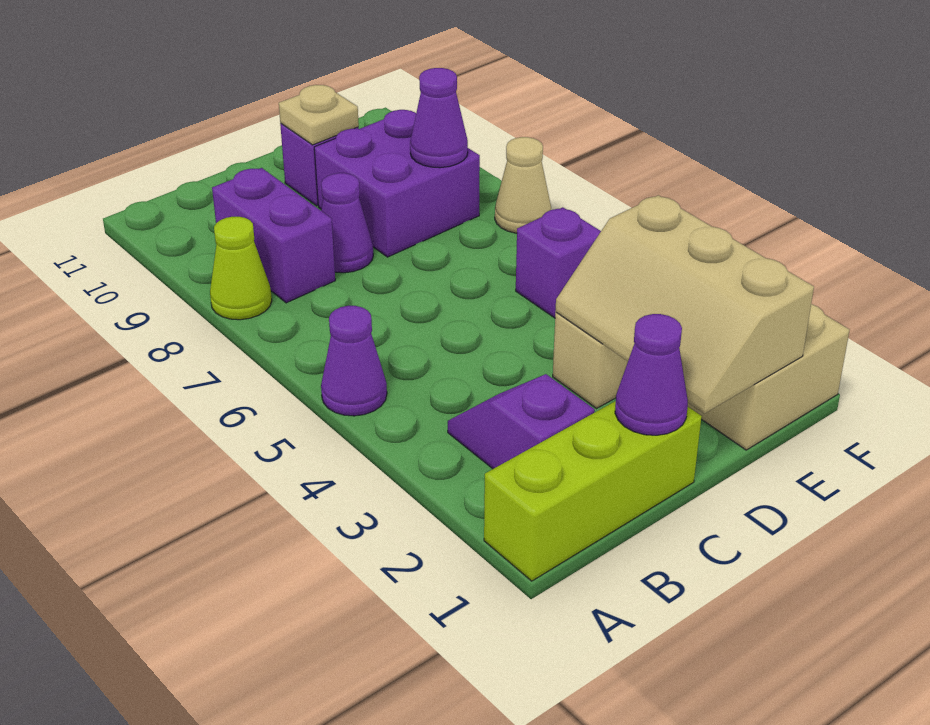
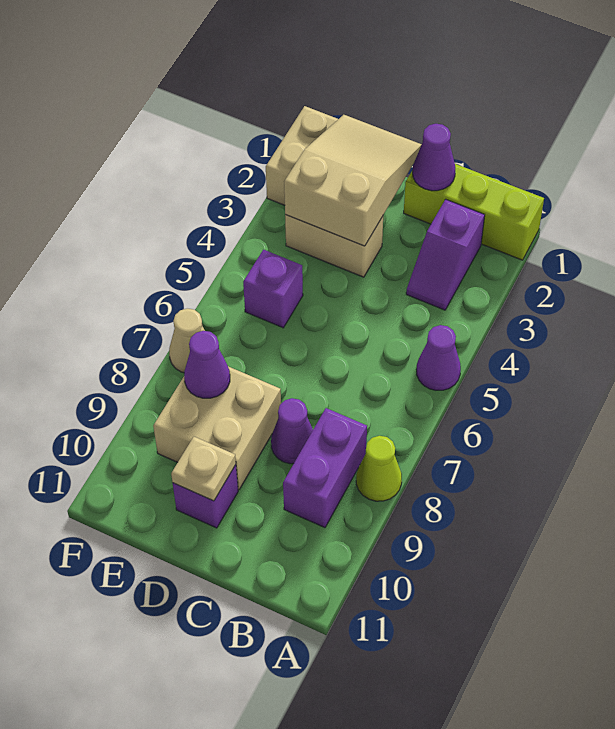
tan slope D1:E3 level 2 top E -> tan slope D1:E3 level 2 top 3
purple brick D8:E9 level 1 -> tan brick D8:E9 level 1

